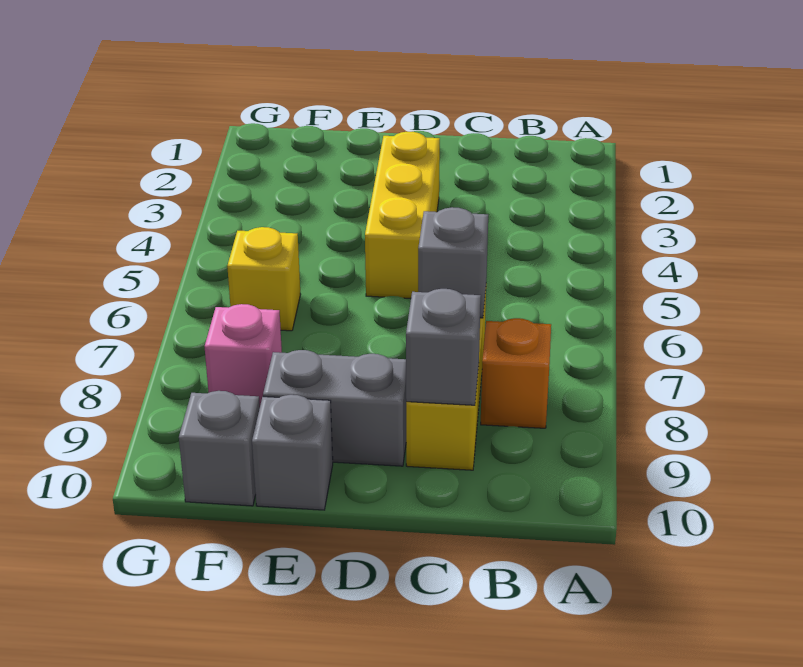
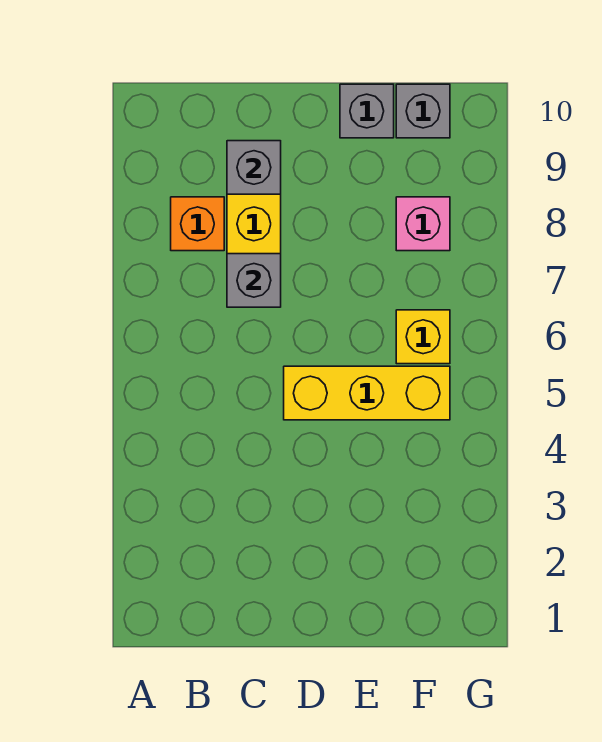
yellow brick D3:D5 level 1 -> yellow brick D5:F5 level 1
grey brick D9:E9 level 1 -> none

